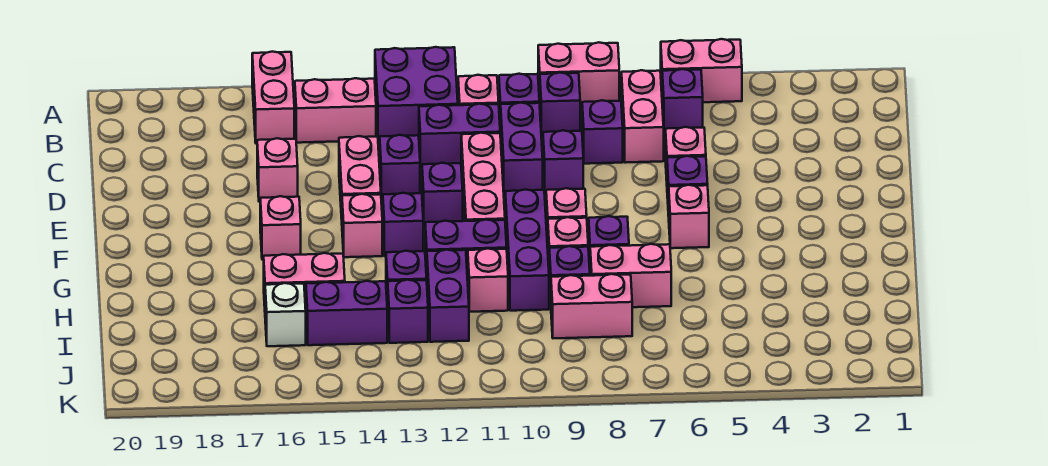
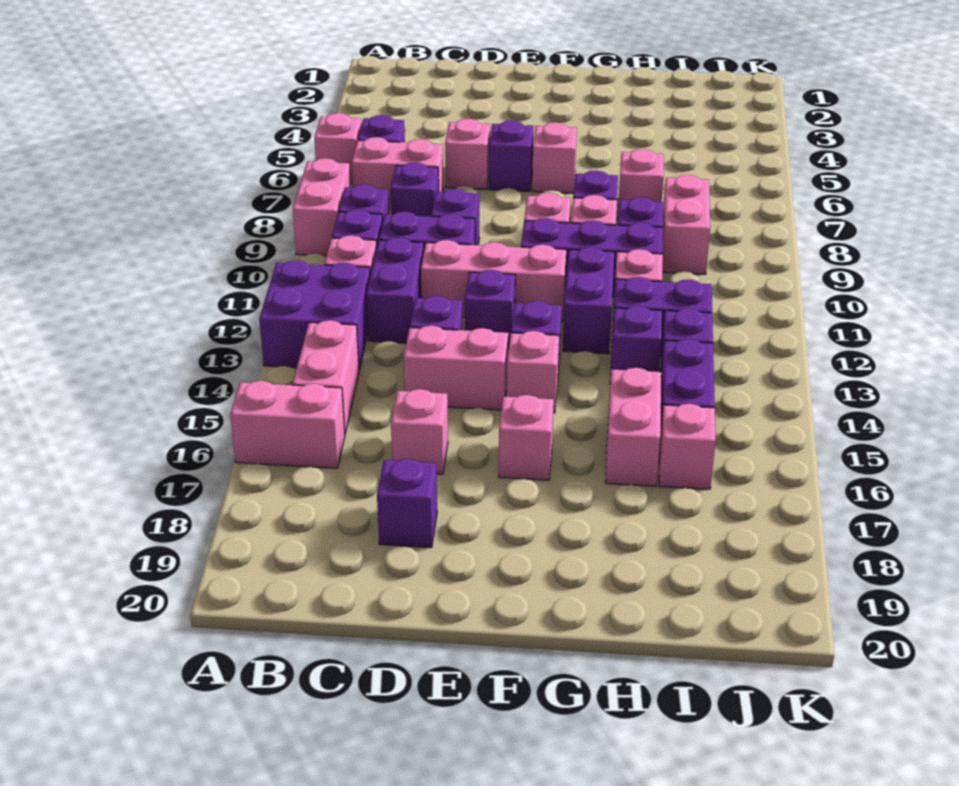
pink brick A5:A6 level 1 -> pink brick A6 level 1
none -> purple brick D18 level 1
pink brick H7:H8 level 1 -> pink brick H7 level 1
white brick I16 level 1 -> pink brick I16 level 1

